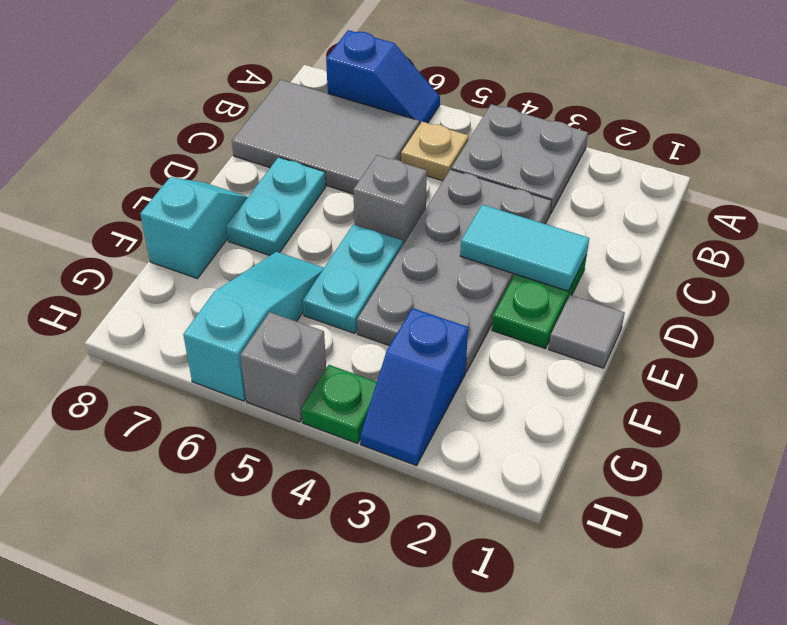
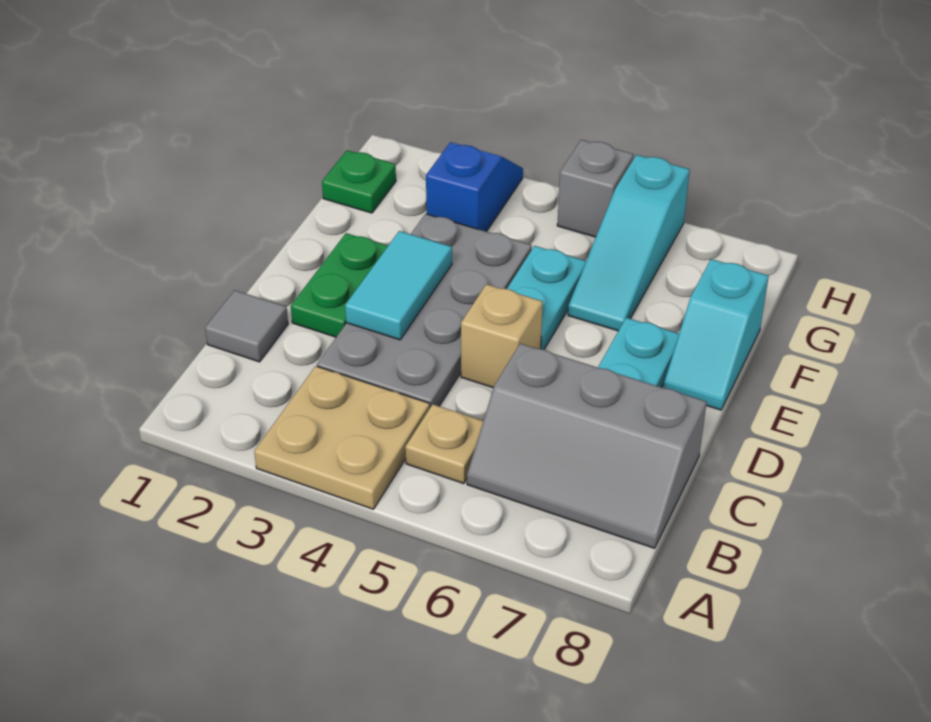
grey plate A3:B4 level 1 -> tan plate A3:B4 level 1
blue slope A6:A7 level 1 top 7 -> none
grey tile B6:C8 level 1 -> grey slope B6:C8 level 1 top C
cyan tile D2:D3 level 2 -> cyan tile D3:E3 level 2
grey brick D5 level 1 -> tan brick D5 level 1
grey tile E1 level 1 -> grey tile C1 level 1
green plate H4 level 1 -> green plate G1 level 1

